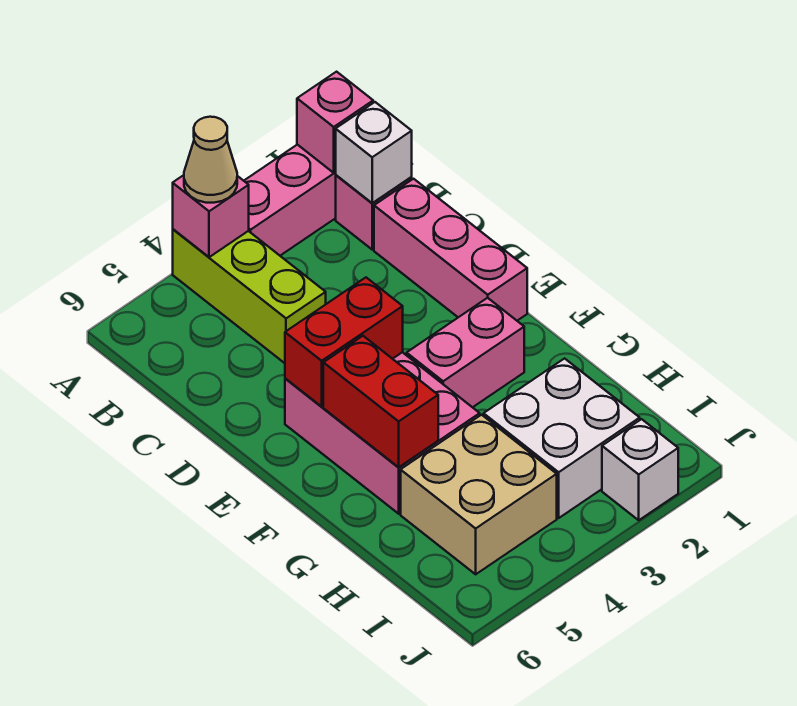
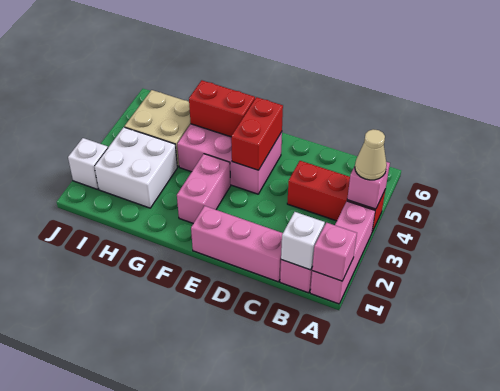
lime brick A4:C4 level 1 -> red brick A4:C4 level 1

